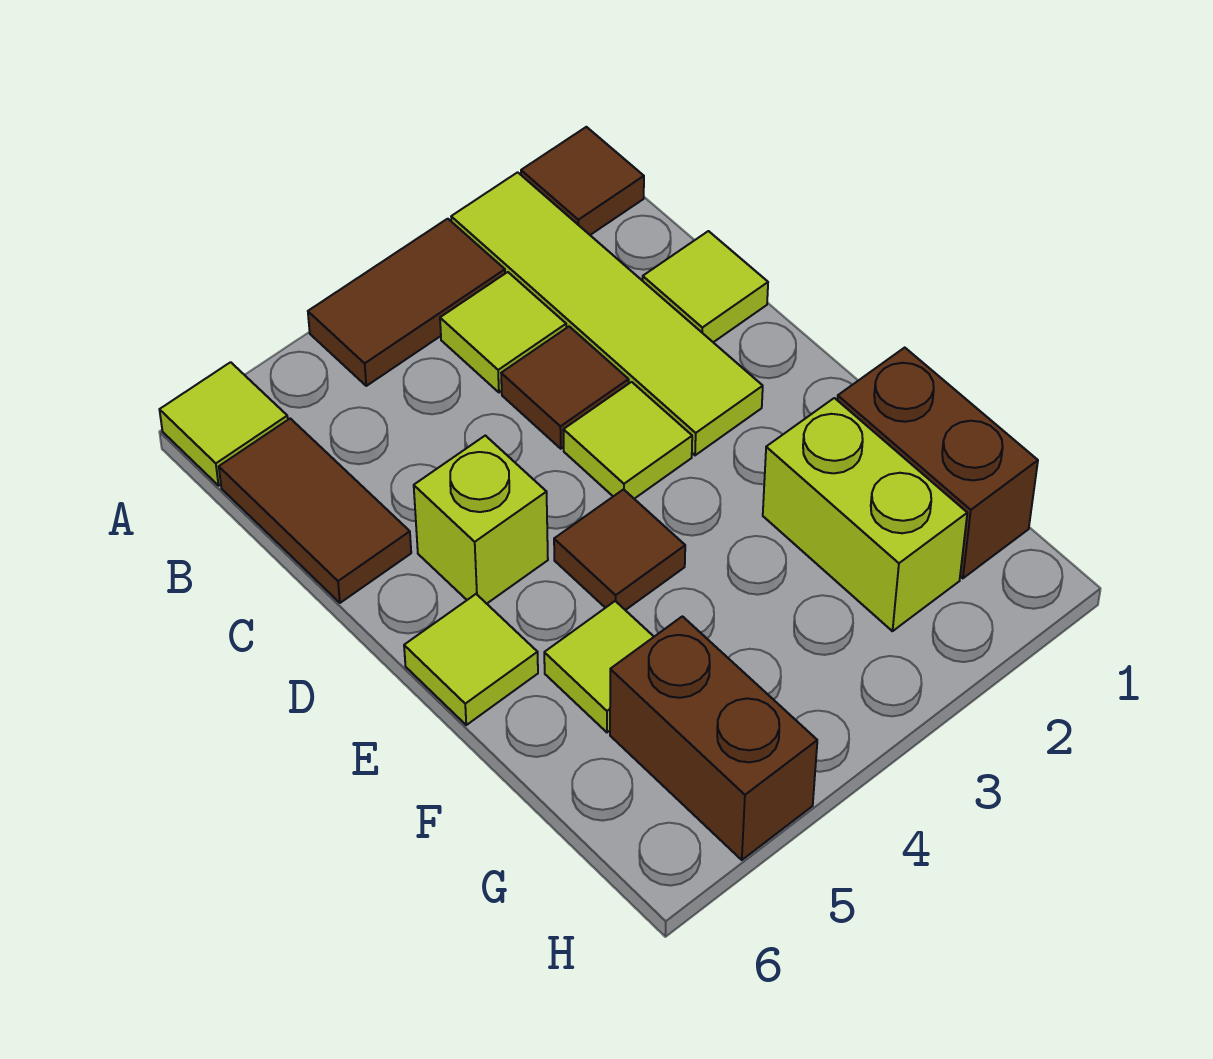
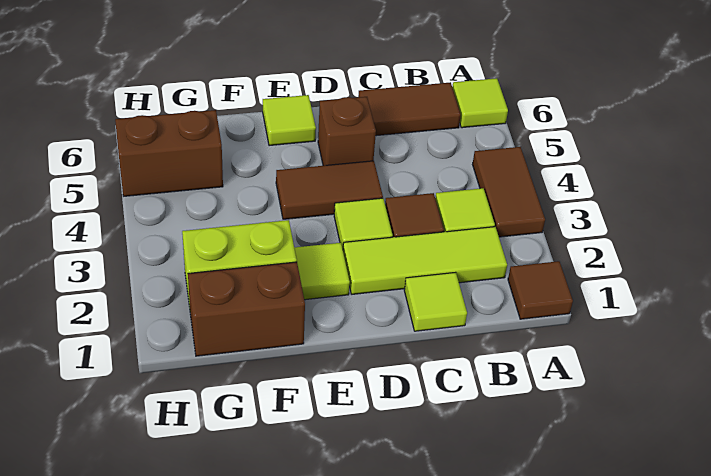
lime tile A2:D2 level 1 -> lime tile B2:D2 level 1
lime brick D5 level 1 -> brown brick D5 level 1
brown tile E4 level 1 -> brown tile D4:E4 level 1
lime tile F5 level 1 -> lime tile E2 level 1

